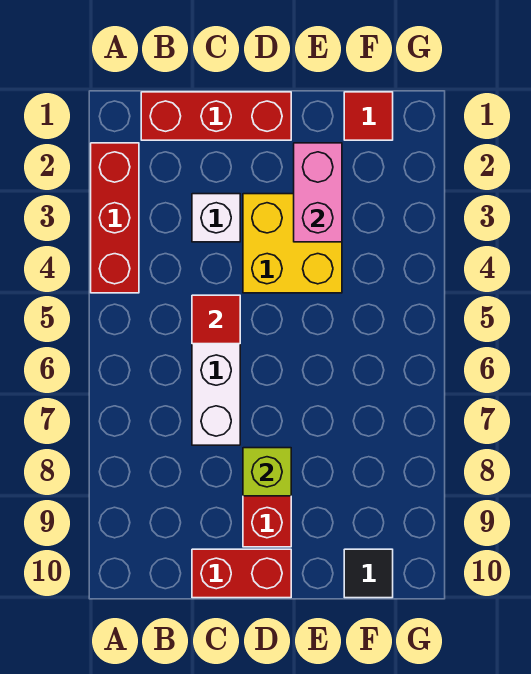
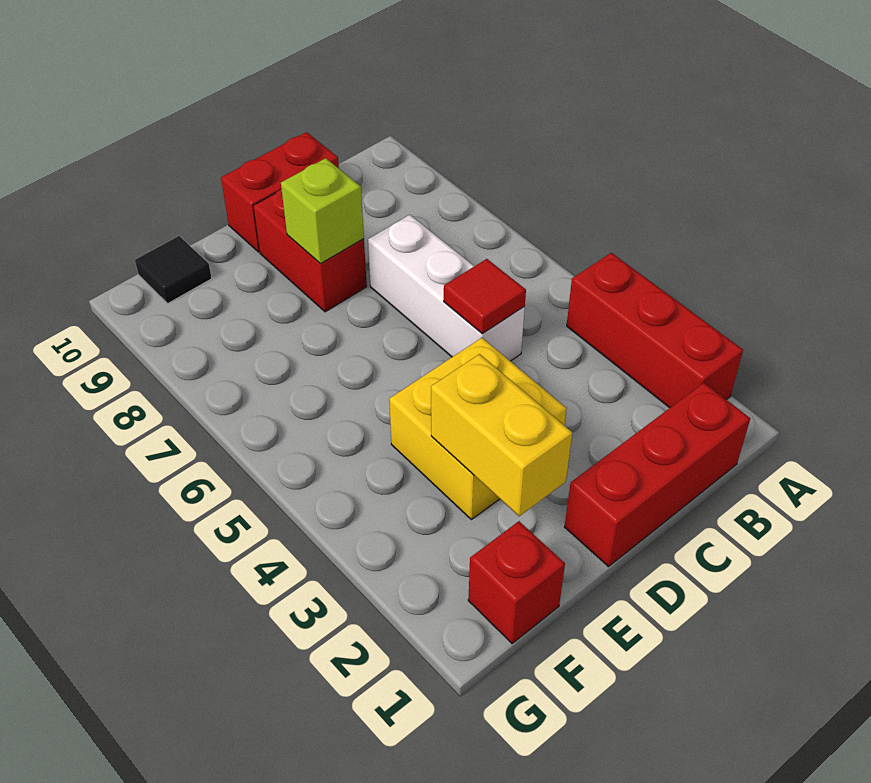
white brick C3 level 1 -> none
pink brick E2:E3 level 2 -> yellow brick E2:E3 level 2
red tile F1 level 1 -> red brick F1 level 1

